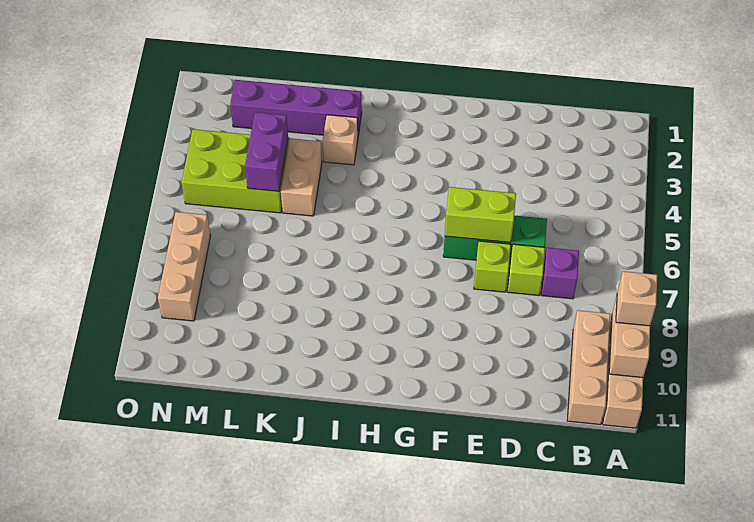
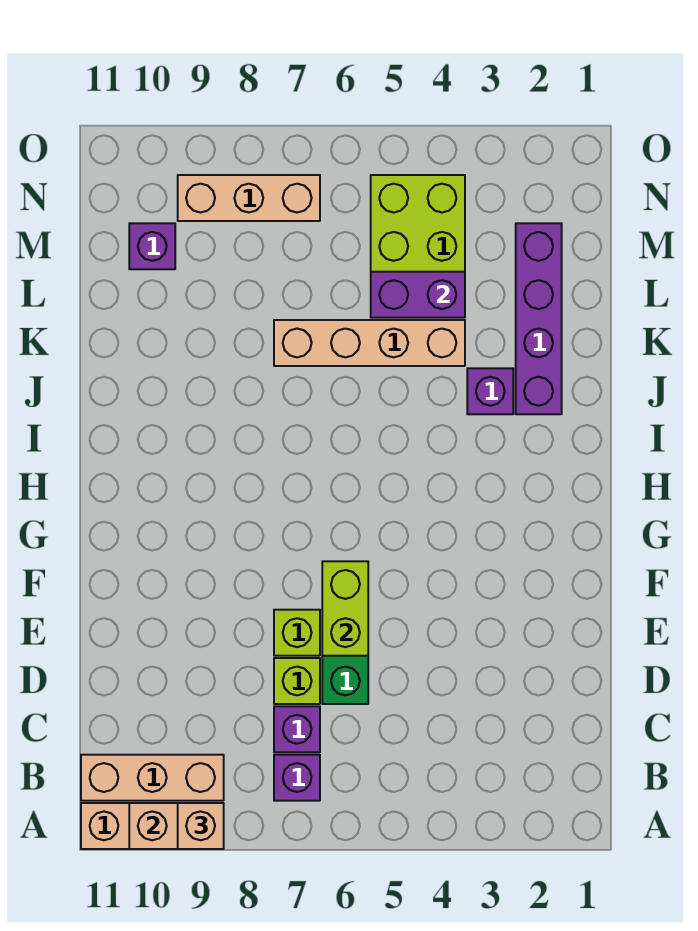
none -> purple brick B7 level 1
tan brick J3 level 1 -> purple brick J3 level 1
tan brick K4:K5 level 1 -> tan brick K4:K7 level 1
none -> purple brick M10 level 1

